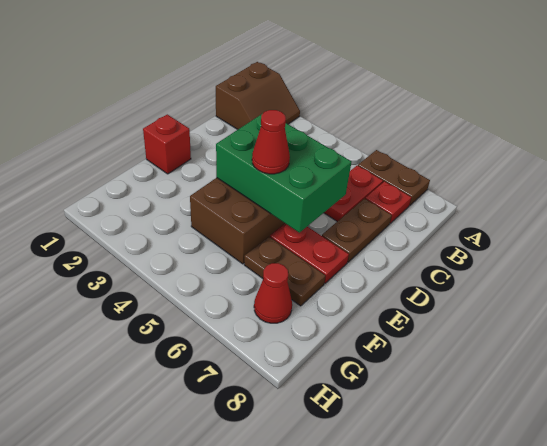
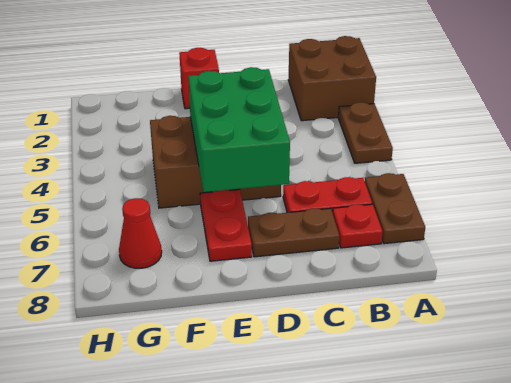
brown slope A1:B2 level 1 top 1 -> brown brick A1:B2 level 1
red cone E5 level 3 -> none
brown plate F6:F7 level 1 -> brown plate A3:A4 level 1

